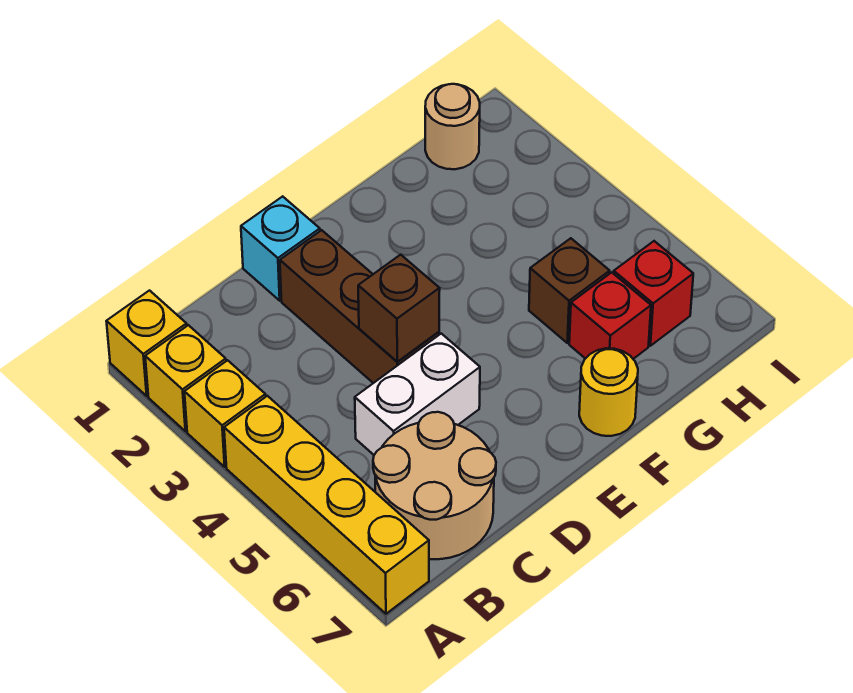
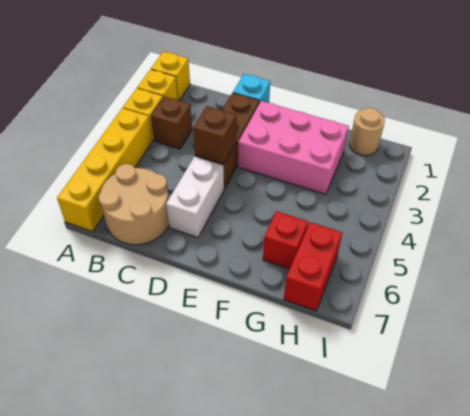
white brick C5:D5 level 1 -> white brick D5:D6 level 1
none -> pink brick E2:G3 level 1
yellow round brick F7 level 1 -> none
brown brick G5 level 1 -> brown brick B3 level 1
red brick H6 level 1 -> red brick H6:H7 level 1

